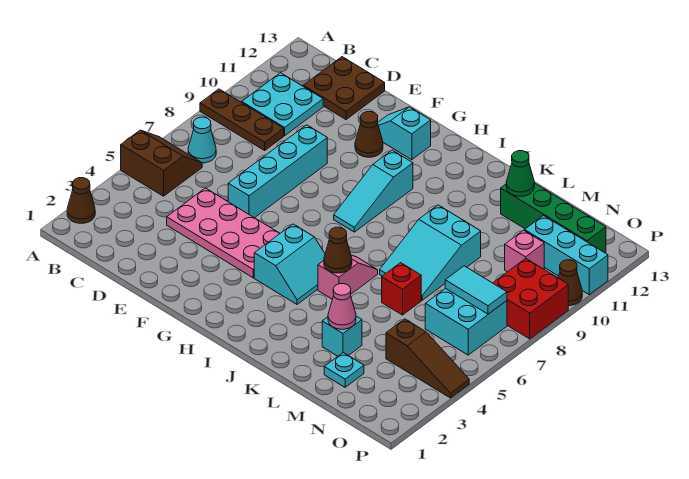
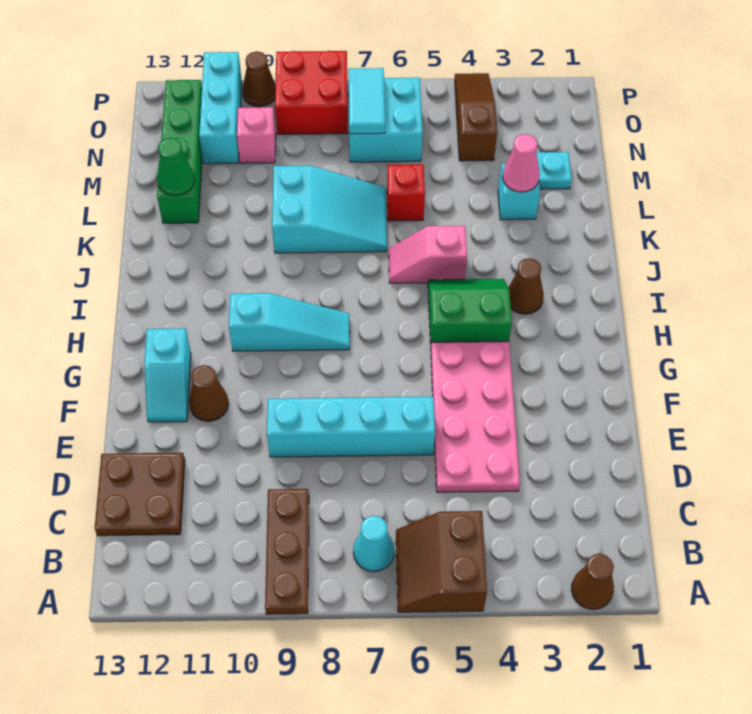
cyan plate B10:C11 level 1 -> none
cyan slope H4:I5 level 1 top H -> green slope H4:I5 level 1 top H
brown cone J5 level 2 -> brown cone I3 level 1

